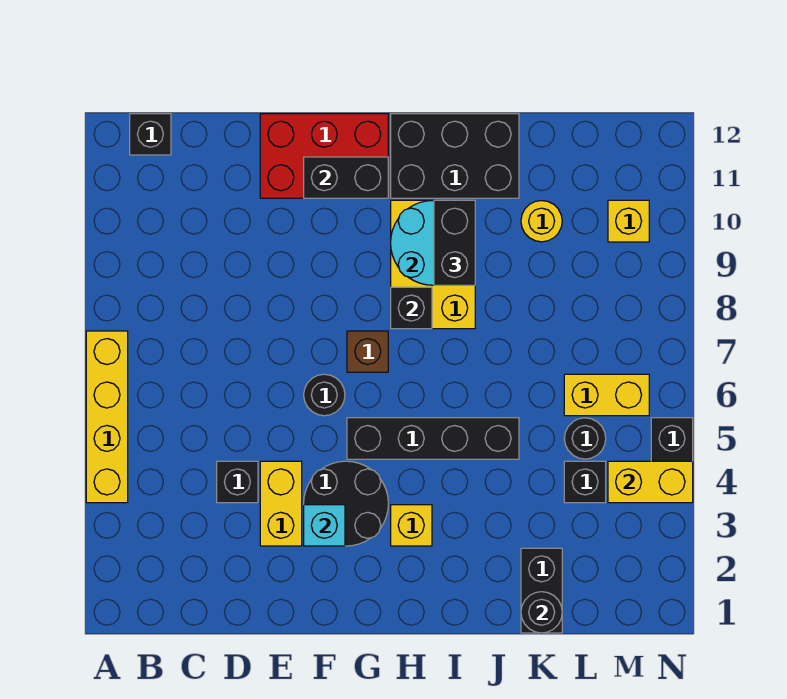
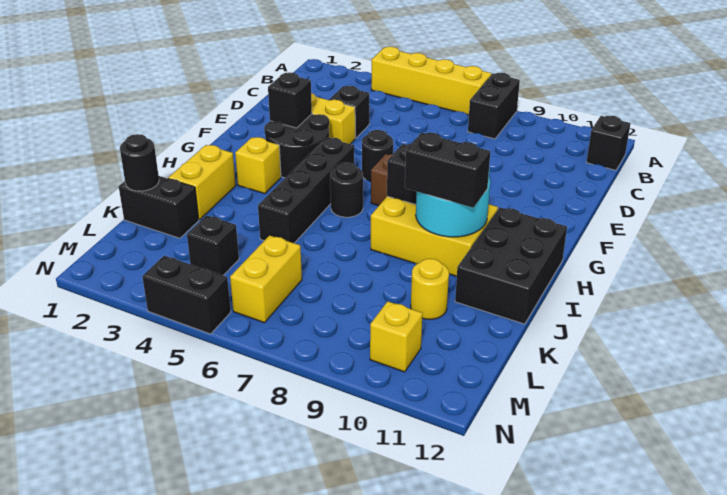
red brick E11:G12 level 1 -> none
cyan brick F3 level 2 -> black brick F3 level 2
black brick F11:G11 level 2 -> black brick A8:B8 level 1
black round brick L5 level 1 -> black round brick H6 level 1
yellow brick M4:N4 level 2 -> yellow brick I2:J2 level 1

